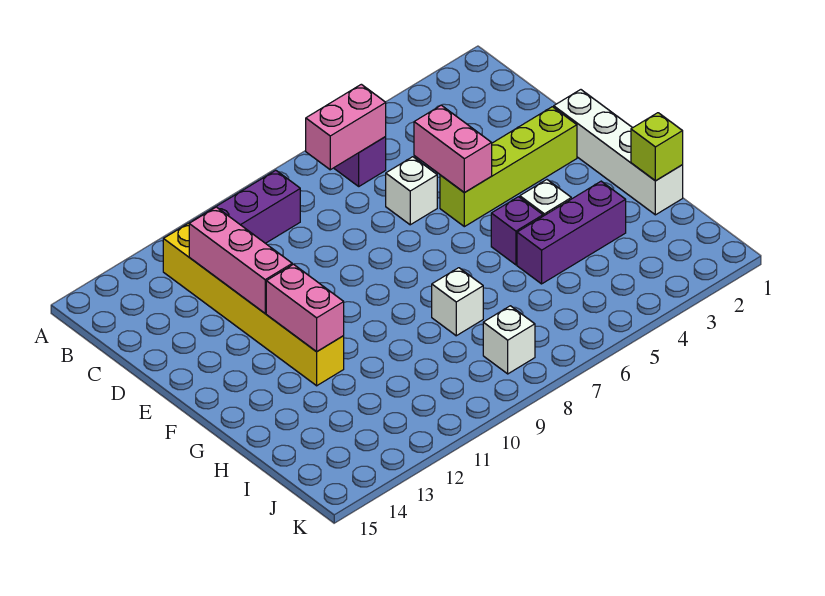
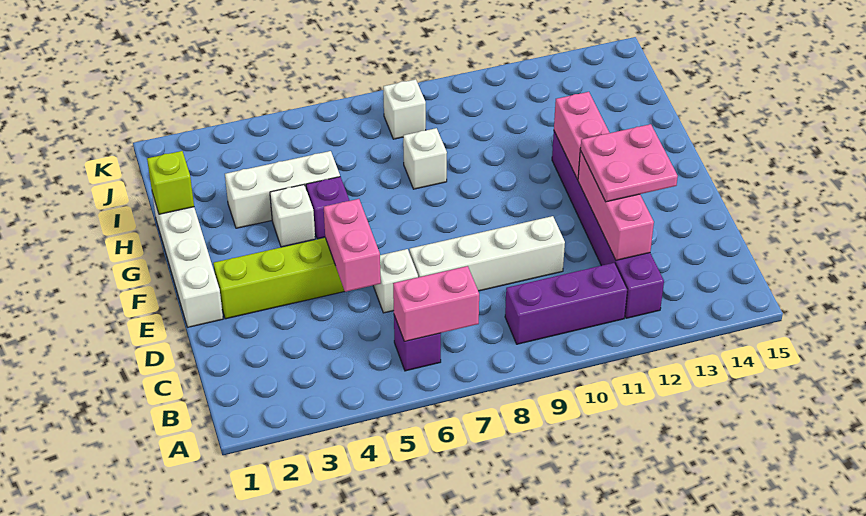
yellow brick B12:G12 level 1 -> purple brick B12:G12 level 1
none -> white brick D7:D10 level 1
none -> pink plate D12:E13 level 3
purple brick H3:H5 level 1 -> white brick H3:H5 level 1

